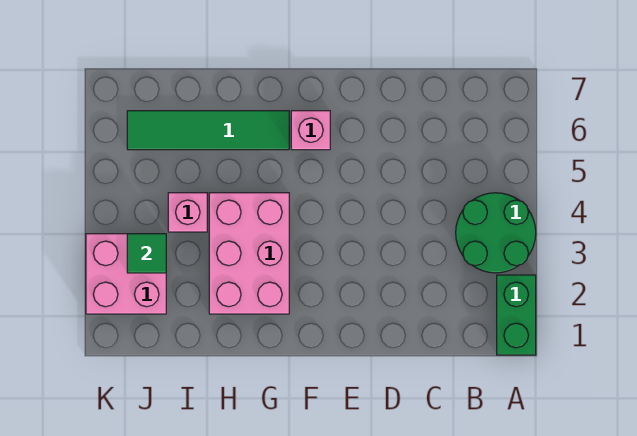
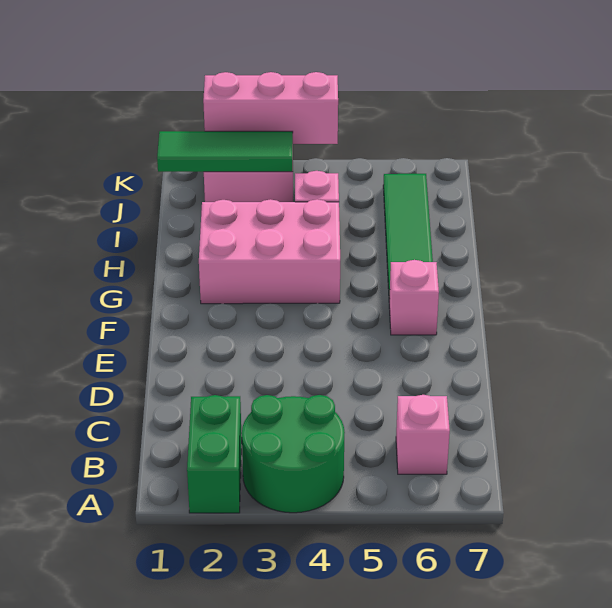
green brick A1:A2 level 1 -> green brick A2:B2 level 1
none -> pink brick B6 level 1
green tile J3 level 2 -> green tile J1:J3 level 2
none -> pink brick K2:K4 level 2

